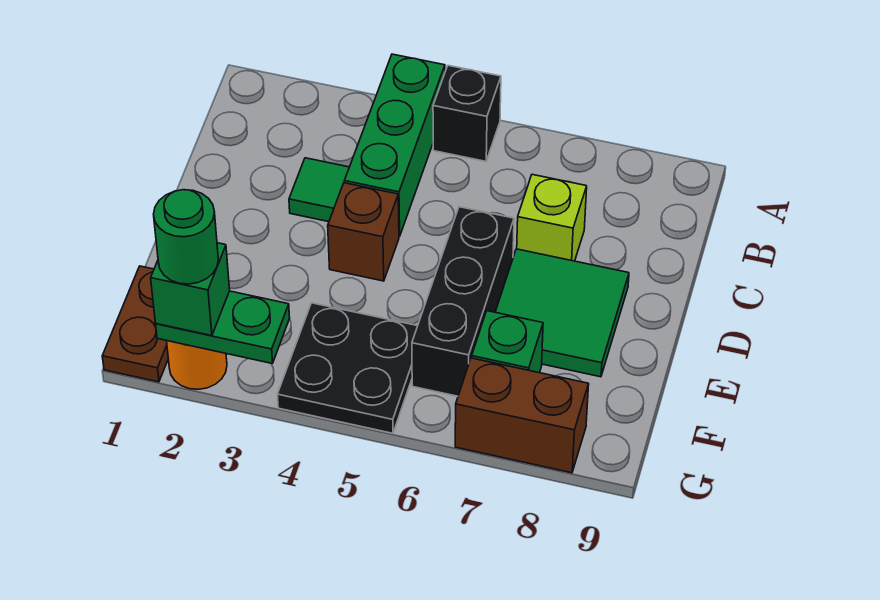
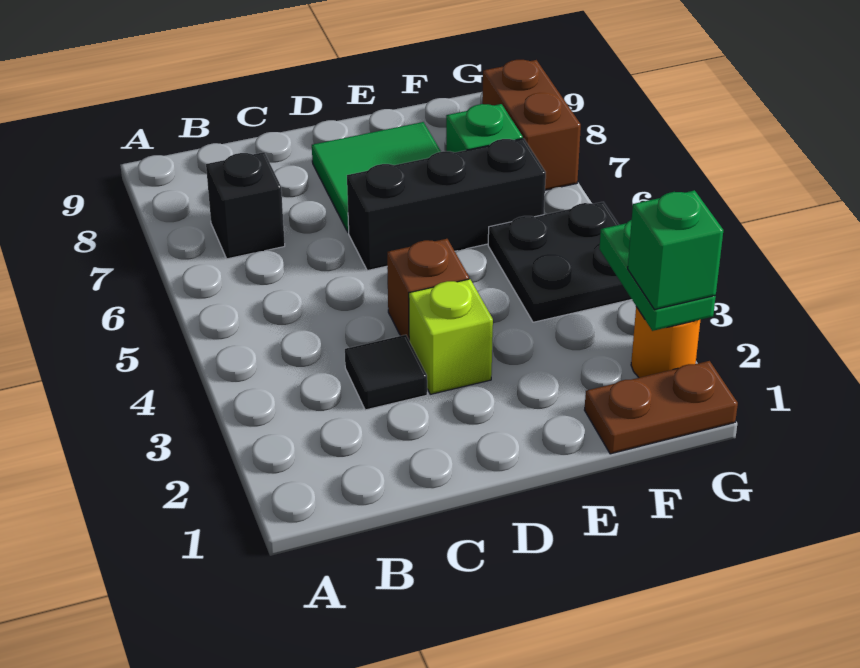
green brick A4:C4 level 1 -> none
black brick A5 level 1 -> black brick B7 level 1
green tile C3 level 1 -> black tile C3 level 1
lime brick C7 level 1 -> lime brick D3 level 1
green round brick G2 level 4 -> none

